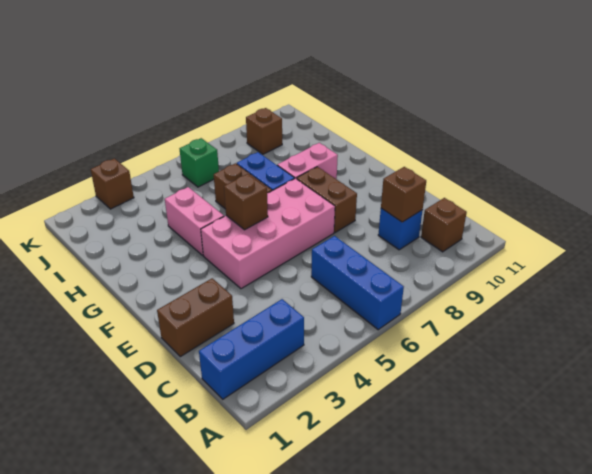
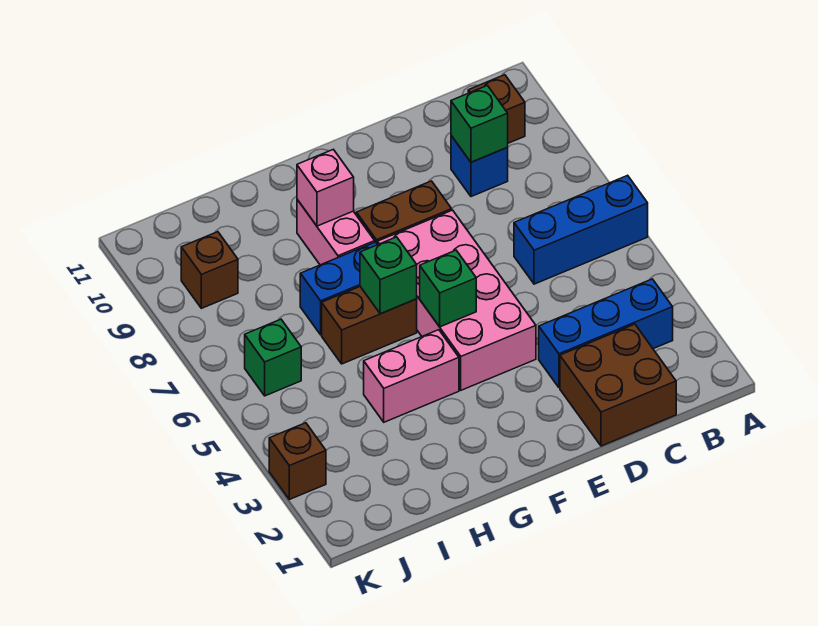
blue brick B1:B3 level 1 -> blue brick B3:D3 level 1
brown brick C9 level 2 -> green brick C9 level 2
brown brick D1:D2 level 1 -> brown brick C1:D2 level 1
brown brick F5 level 2 -> green brick F5 level 2
none -> green brick G6 level 2
none -> pink brick G9 level 2

